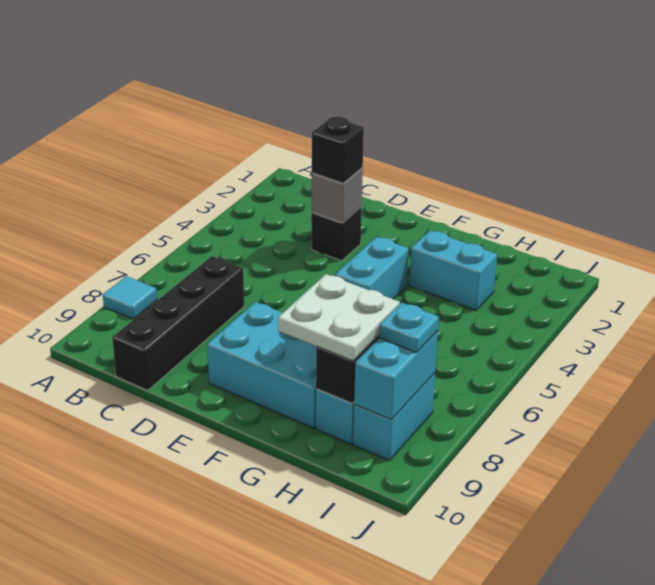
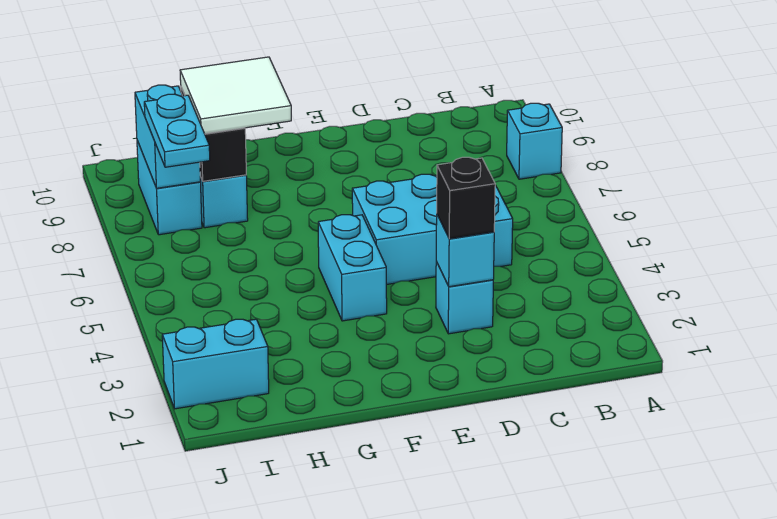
cyan tile A8 level 1 -> cyan brick A8 level 1
black brick C7:C10 level 1 -> none
black brick D3 level 1 -> cyan brick D3 level 1
grey brick D3 level 2 -> cyan brick D3 level 2
cyan brick E8:G9 level 1 -> cyan brick C5:E6 level 1
cyan brick G3:H3 level 1 -> cyan brick I2:J2 level 1
white plate G8:H9 level 3 -> white tile G8:H9 level 3
cyan plate I8 level 3 -> cyan plate I7:I8 level 3

